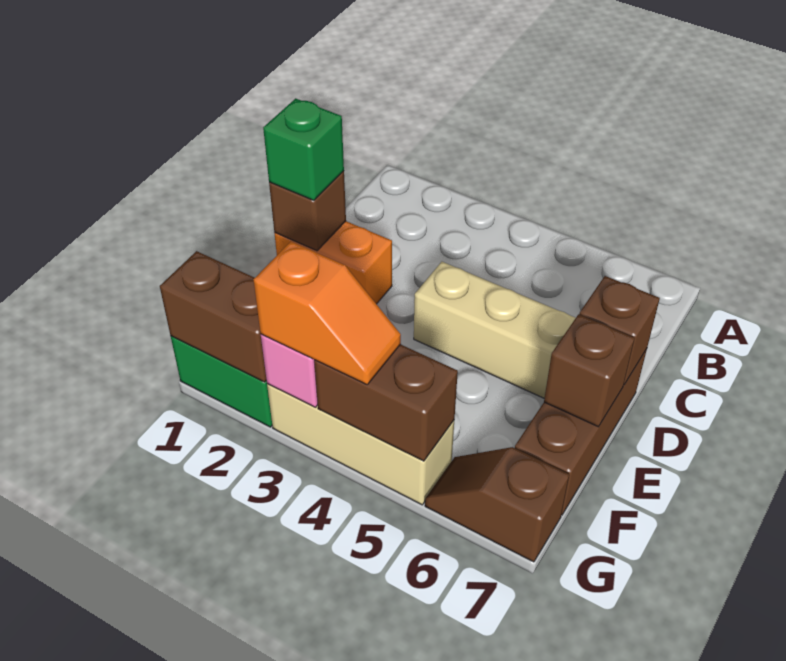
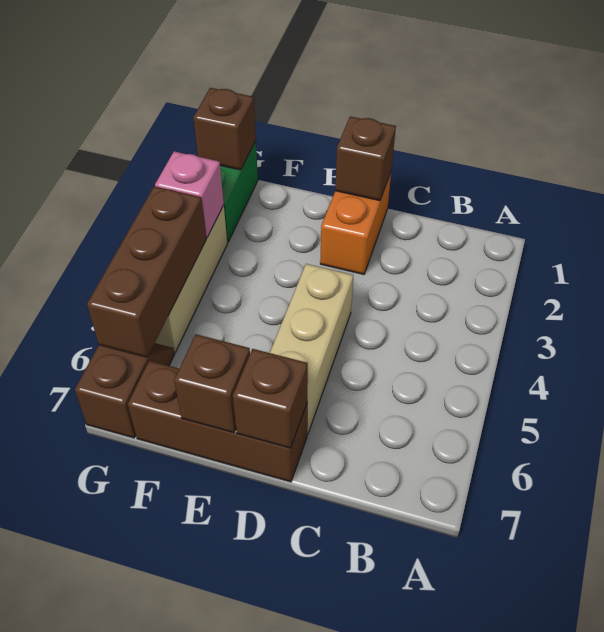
green brick D1 level 3 -> none
brown brick G1:G2 level 2 -> brown brick G1 level 2
orange slope G3:G4 level 3 top 3 -> none
brown brick G4:G5 level 2 -> brown brick G4:G6 level 2

